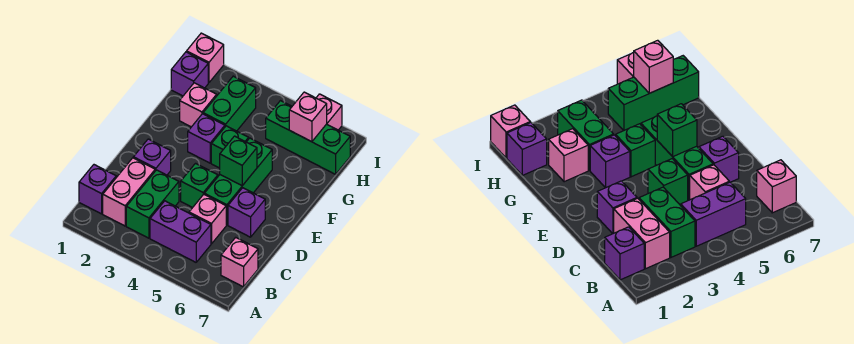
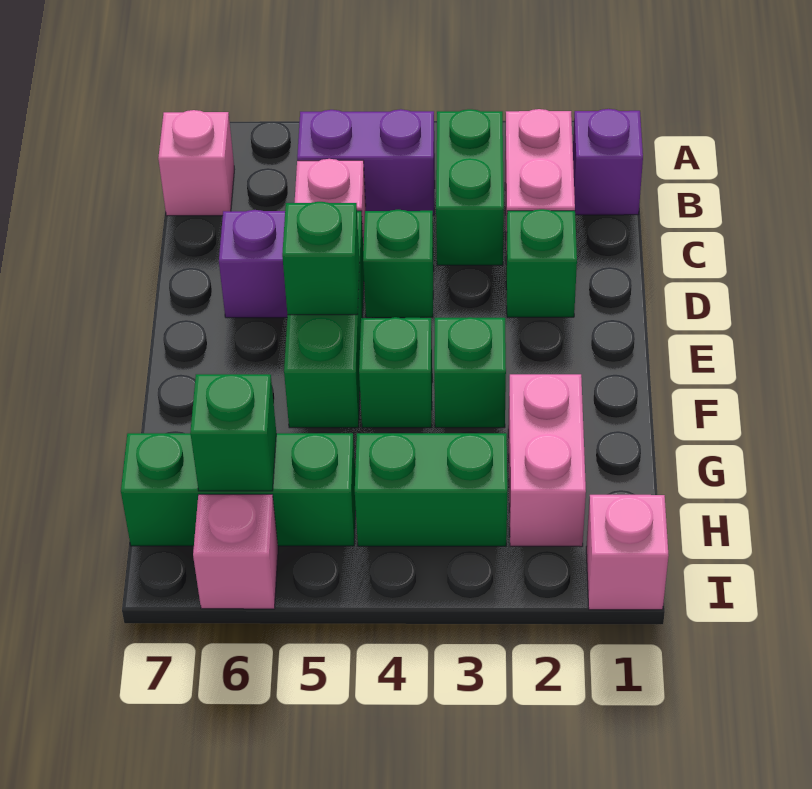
purple brick D2 level 1 -> green brick D2 level 1
purple brick F3 level 1 -> green brick F3 level 1
pink brick G2 level 1 -> pink brick G2:H2 level 1
green brick G3:H3 level 1 -> green brick H3:H4 level 1
purple brick H1 level 1 -> none
pink brick H6 level 2 -> green brick H6 level 2

